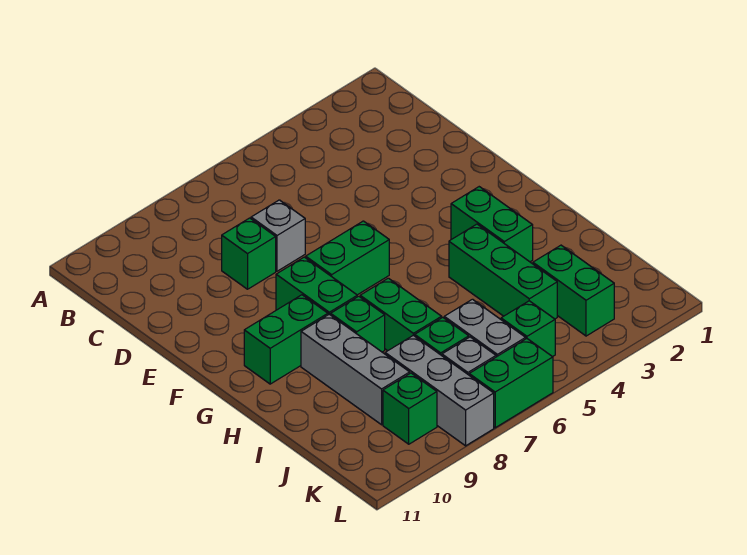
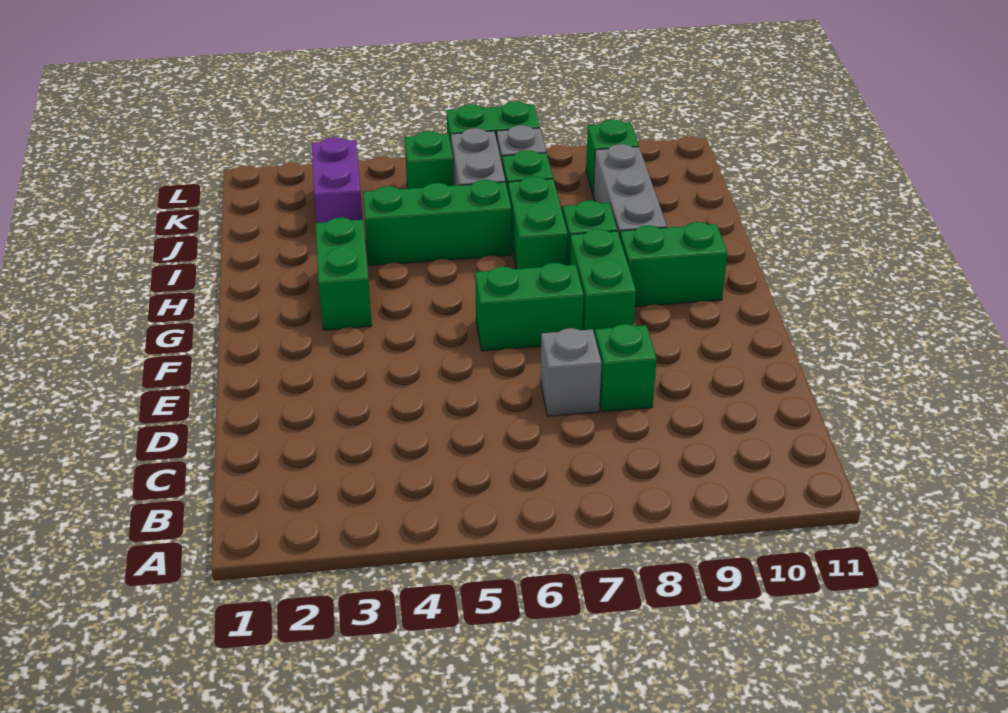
green brick H4:J4 level 1 -> green brick I4:I6 level 1
green brick J3:K3 level 1 -> purple brick J3:K3 level 1
grey brick J8:L8 level 1 -> none

